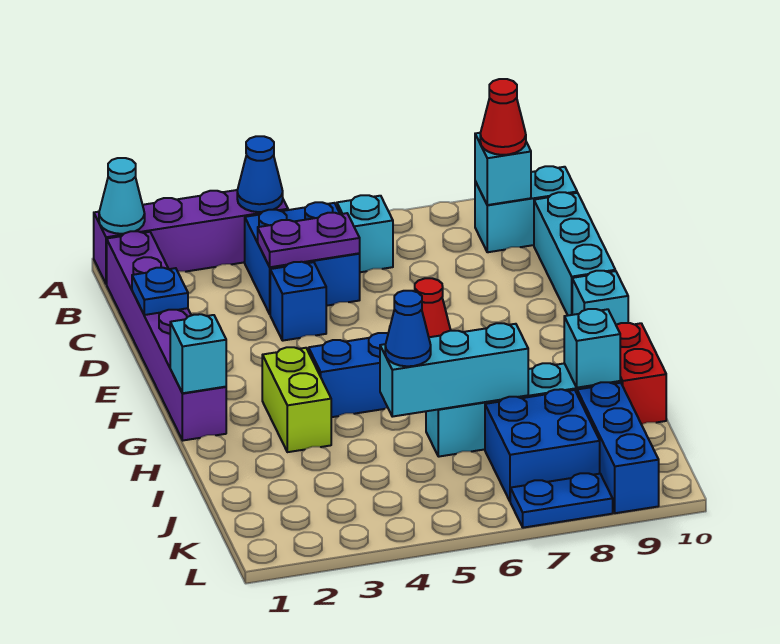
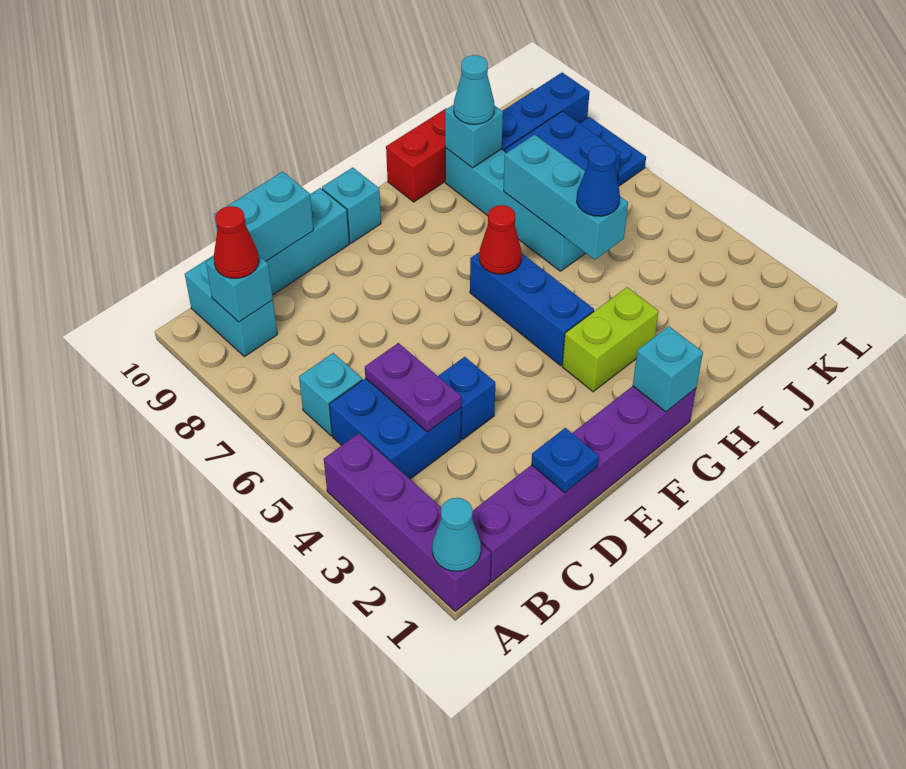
blue cone A4 level 2 -> none
none -> cyan brick C10:D10 level 2
none -> cyan cone I9 level 3

